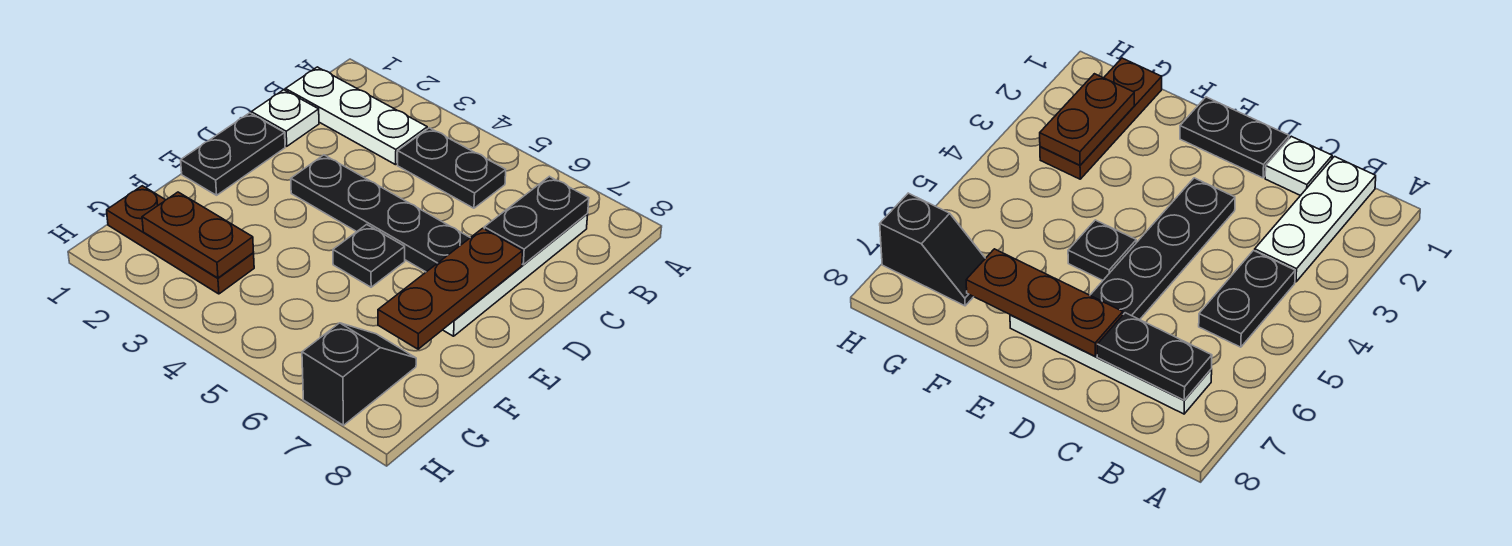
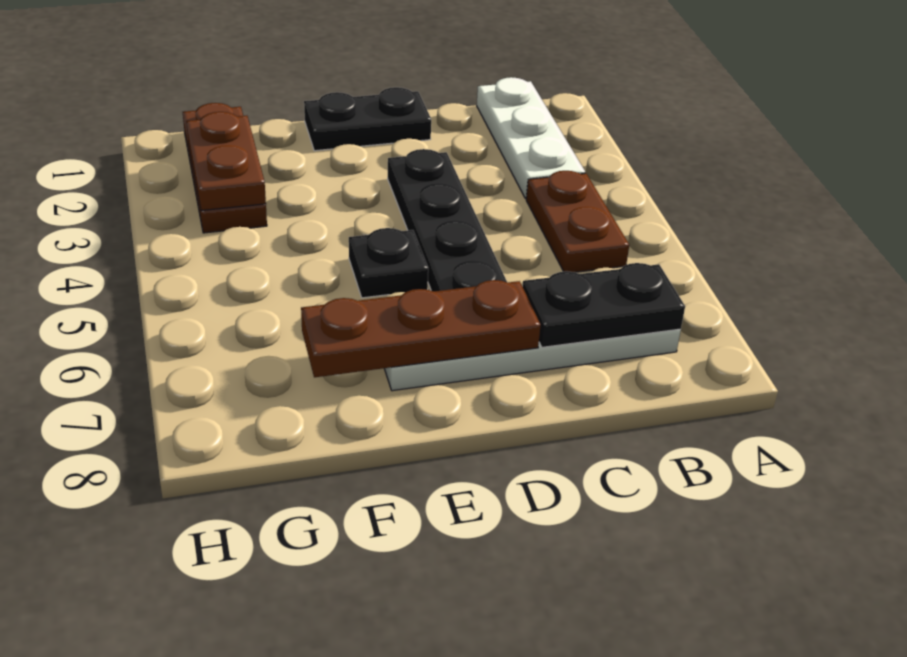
black plate B4:B5 level 1 -> brown plate B4:B5 level 1
white plate C1 level 1 -> none
black slope G7:H7 level 1 top H -> none

